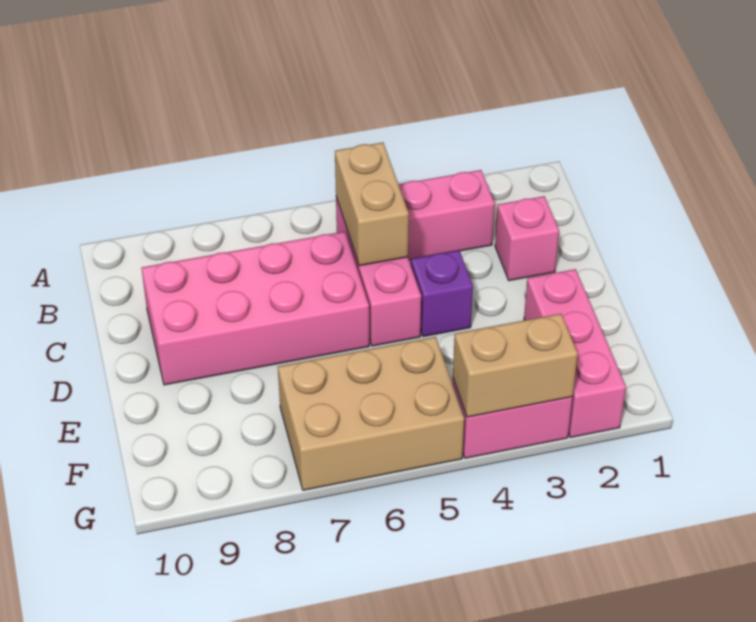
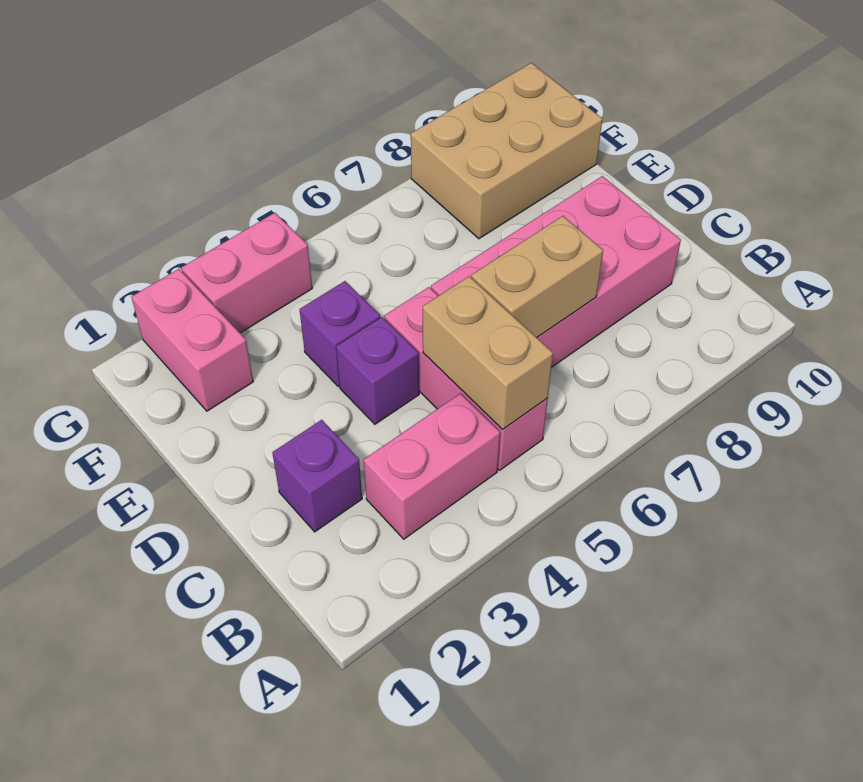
pink brick C2 level 1 -> purple brick C2 level 1
pink brick E2:G2 level 1 -> pink brick F2:G2 level 1
none -> purple brick E4 level 1
tan brick F5:G7 level 1 -> tan brick F8:G10 level 1
tan brick G3:G4 level 2 -> tan brick C6:C7 level 2

